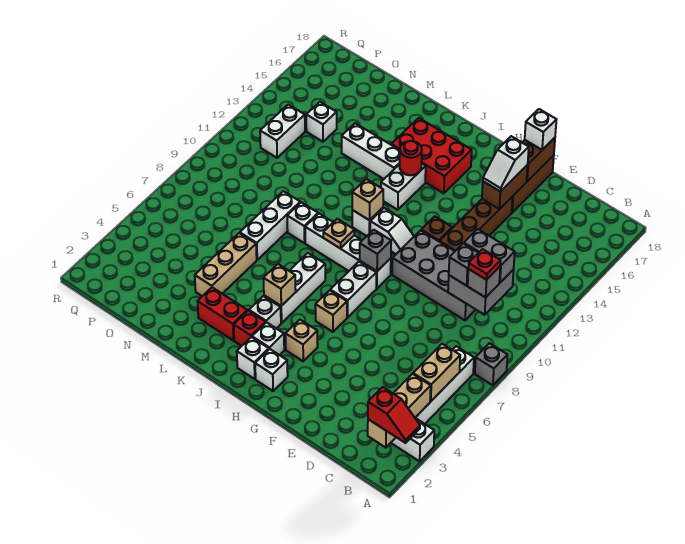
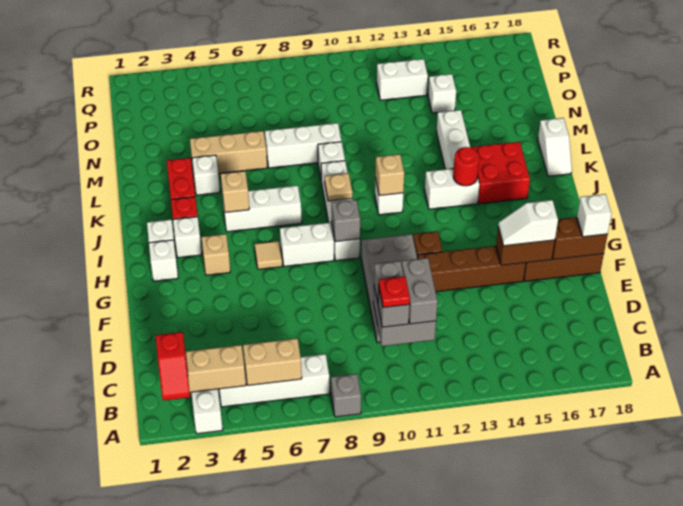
tan brick H6 level 1 -> tan tile H6 level 1
white slope H11:I11 level 1 top I -> white slope K18:L18 level 1 top L
red brick I15:K16 level 1 -> red brick J15:K16 level 1
white brick J4 level 1 -> white brick L4 level 1

